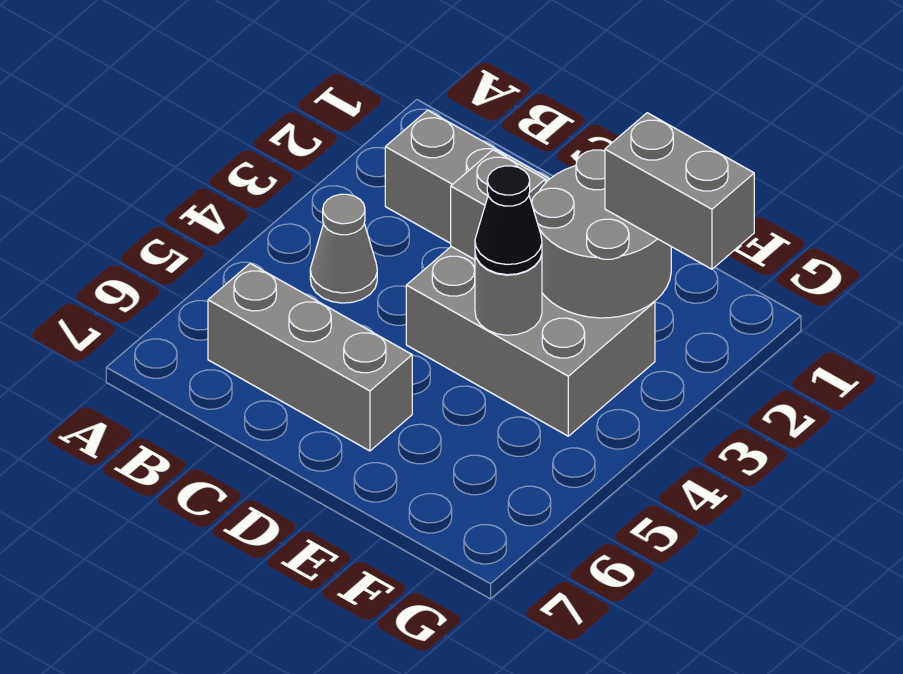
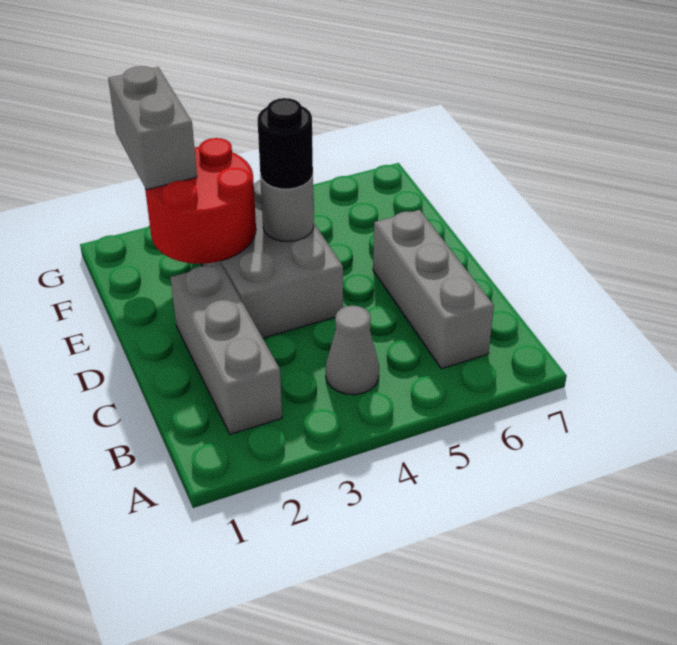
grey brick D3 level 2 -> none
grey round brick E2:F3 level 2 -> red round brick E2:F3 level 2
black cone E4 level 3 -> black round brick E4 level 3

